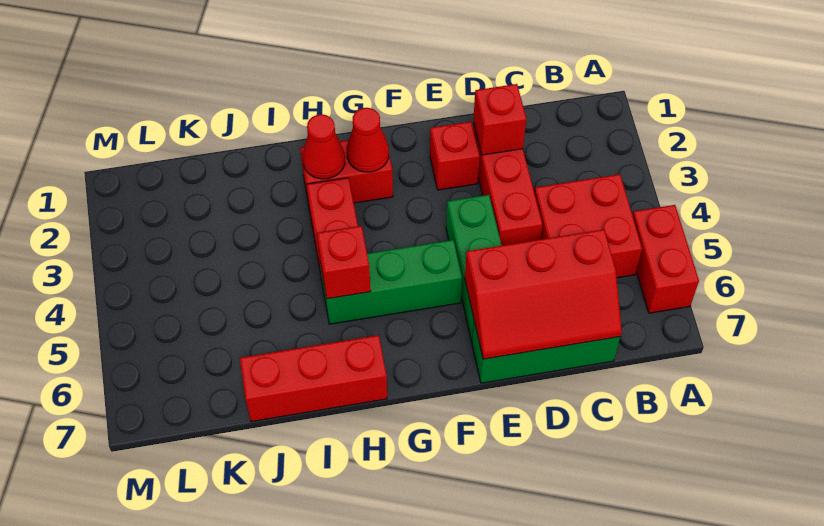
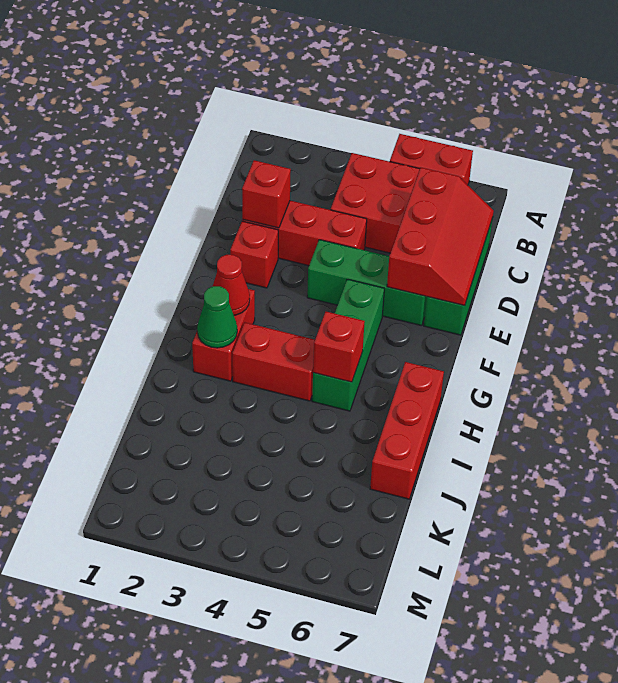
red cone H2 level 2 -> green cone H2 level 2

